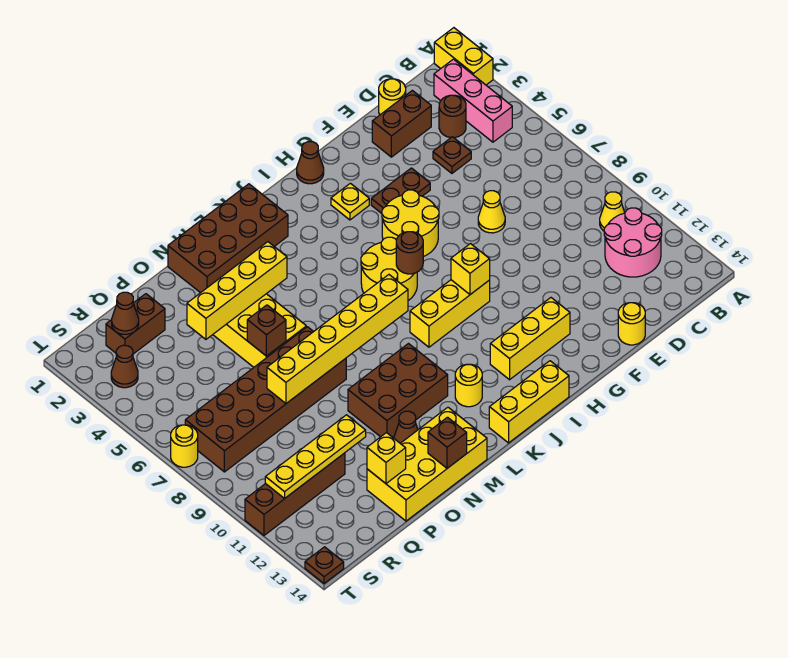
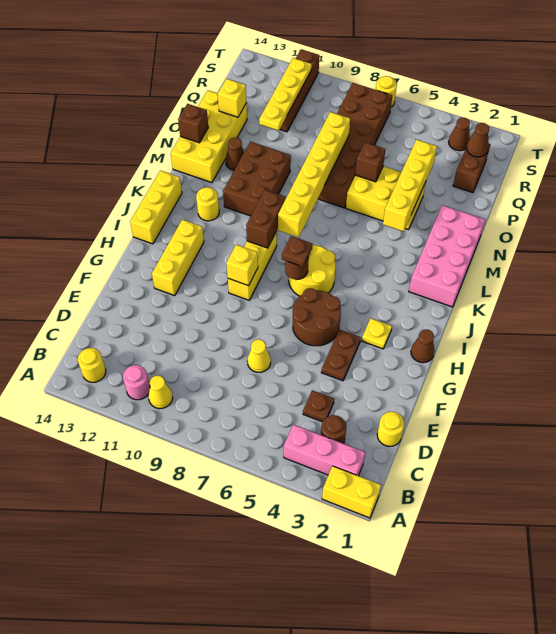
pink round brick B11:C12 level 1 -> pink round brick B11 level 1
brown brick D2:E2 level 1 -> brown brick J9:K9 level 2
yellow round brick E14 level 1 -> yellow round brick B13 level 1
yellow round brick G5:H6 level 1 -> brown round brick G5:H6 level 1
brown brick K1:N2 level 1 -> pink brick K1:N2 level 1
brown plate T14 level 1 -> brown plate I7 level 3

